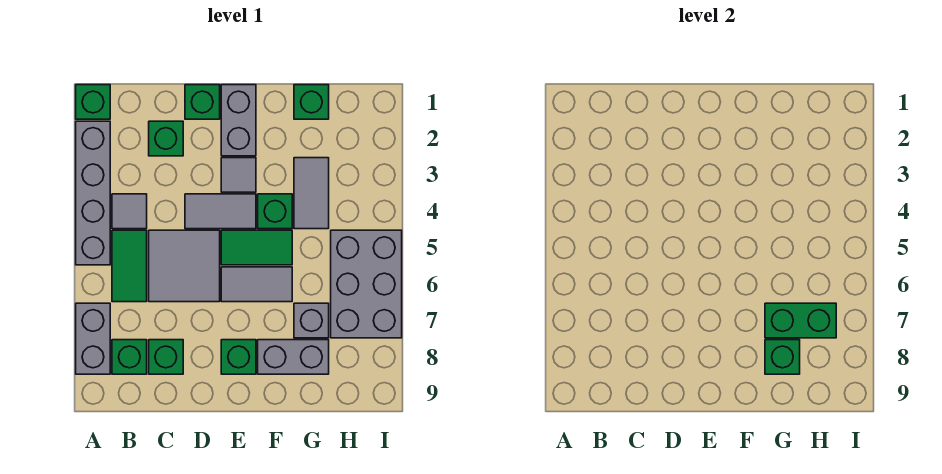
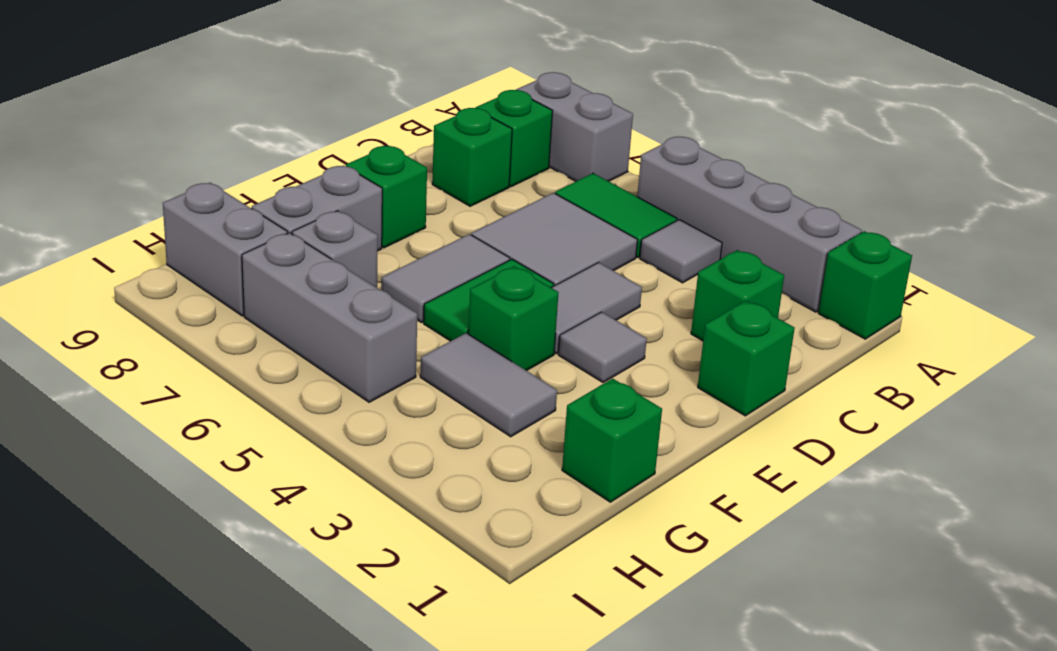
grey brick E1:E2 level 1 -> grey brick H8:H9 level 1
green brick G7:H7 level 2 -> none
green brick G8 level 2 -> none
grey brick H5:I7 level 1 -> grey brick H5:H7 level 1

